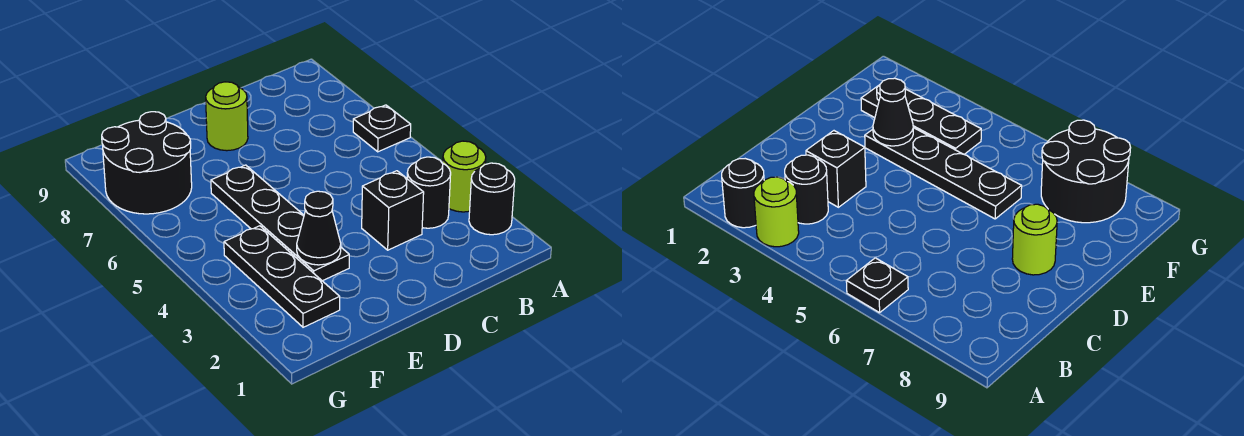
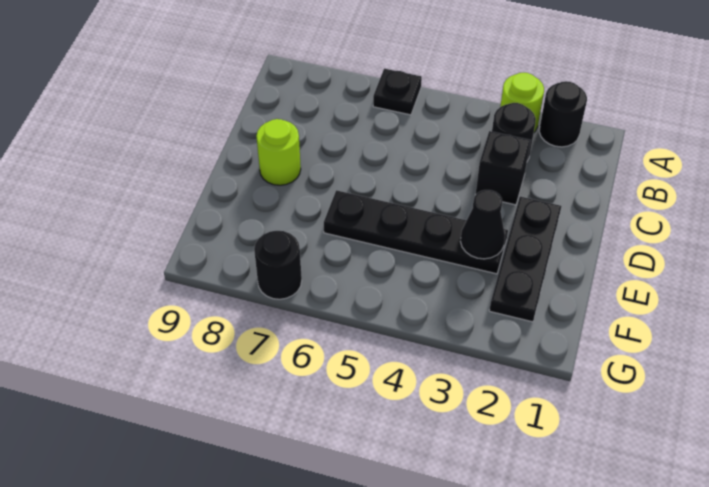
black plate F2:F4 level 1 -> black plate D2:F2 level 1
black round brick F7:G8 level 1 -> black round brick G7 level 1

